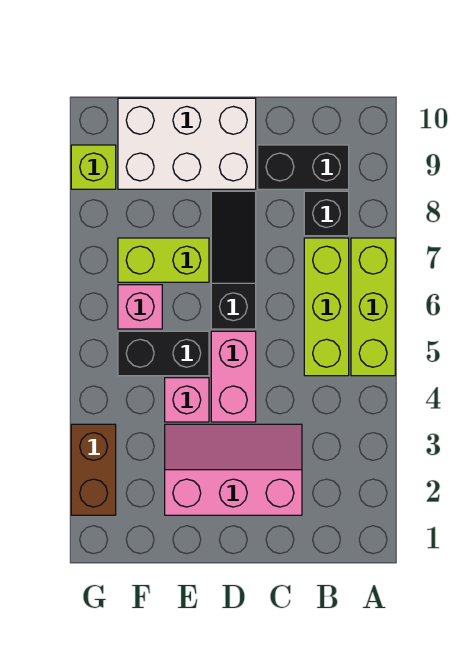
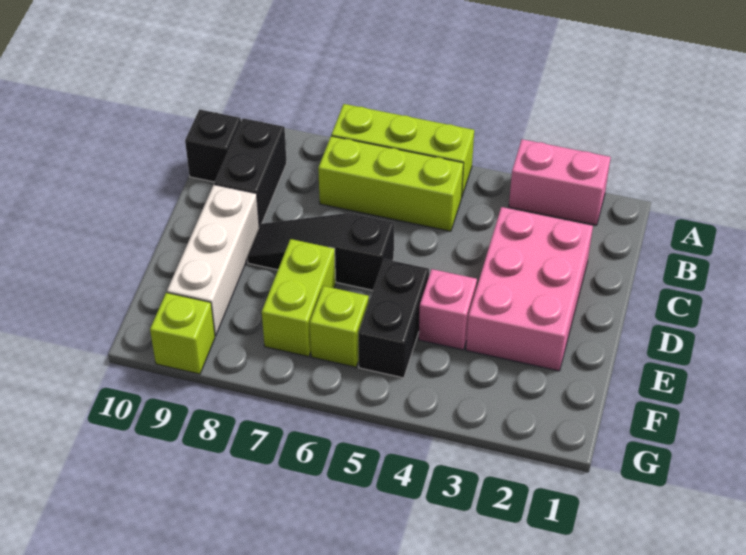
black brick B8 level 1 -> black brick B10 level 1
pink slope C2:E3 level 1 top 2 -> pink brick C2:E3 level 1
pink brick D4:D5 level 1 -> pink brick A2:A3 level 1
white brick D9:F10 level 1 -> white brick D9:F9 level 1
pink brick F6 level 1 -> lime brick F6 level 1
brown brick G2:G3 level 1 -> none

